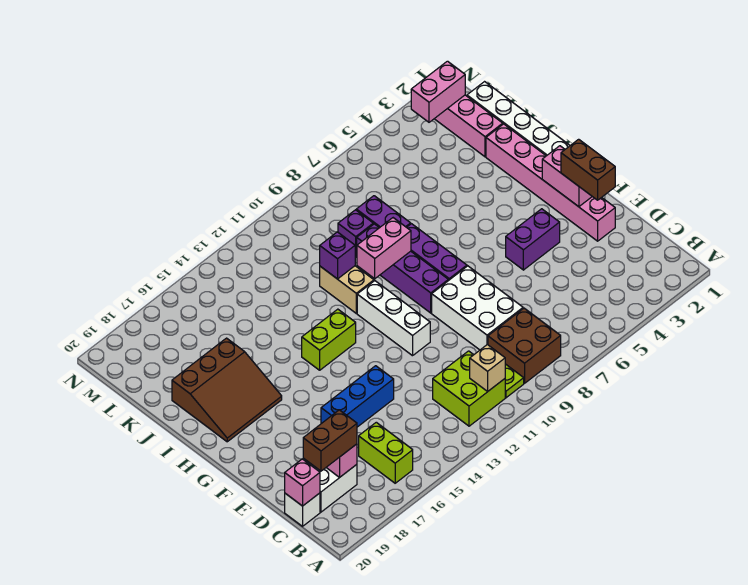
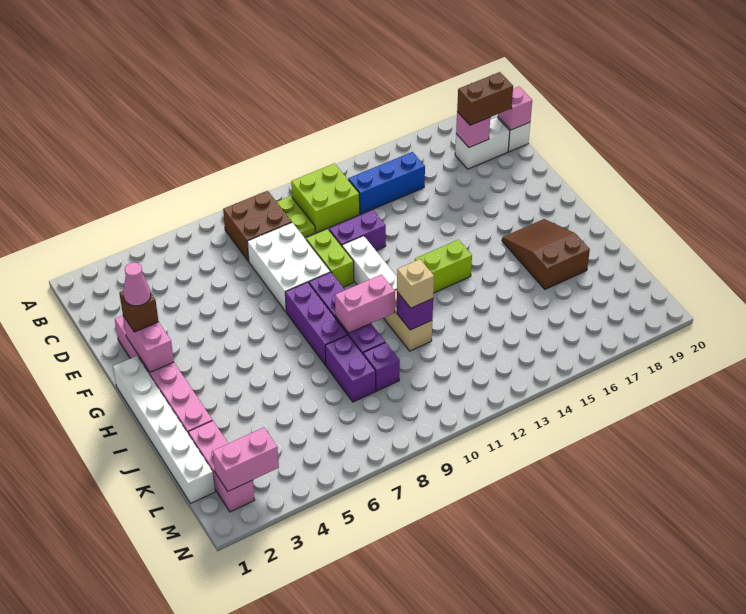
tan brick B11 level 2 -> tan brick J11 level 3
lime brick B16:C16 level 1 -> lime brick E10:F10 level 1
brown brick E2:F2 level 3 -> brown brick F2 level 3
blue brick E14:E16 level 1 -> blue brick C13:C15 level 1
none -> pink cone F2 level 4
purple brick F4:F5 level 1 -> purple brick E11:E12 level 1
brown slope H17:J19 level 1 top J -> brown slope H17:J18 level 1 top J

